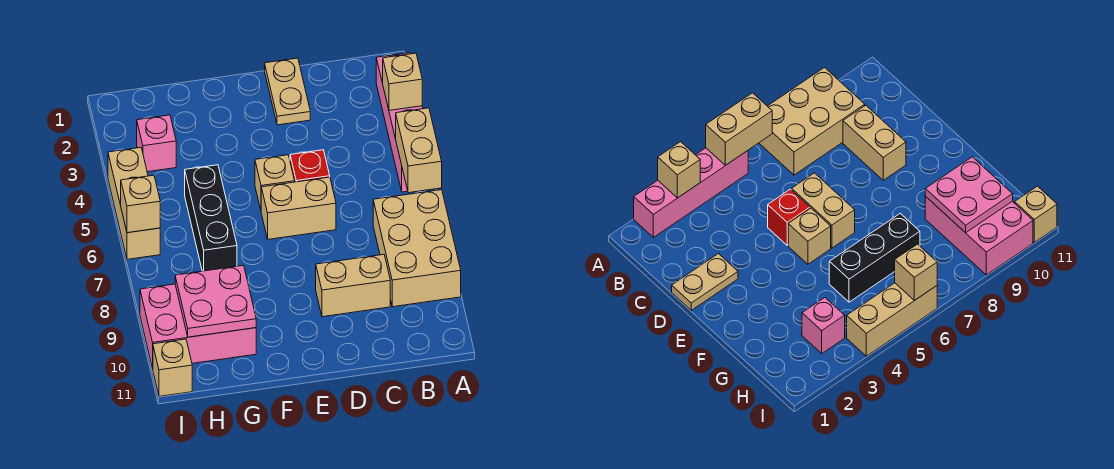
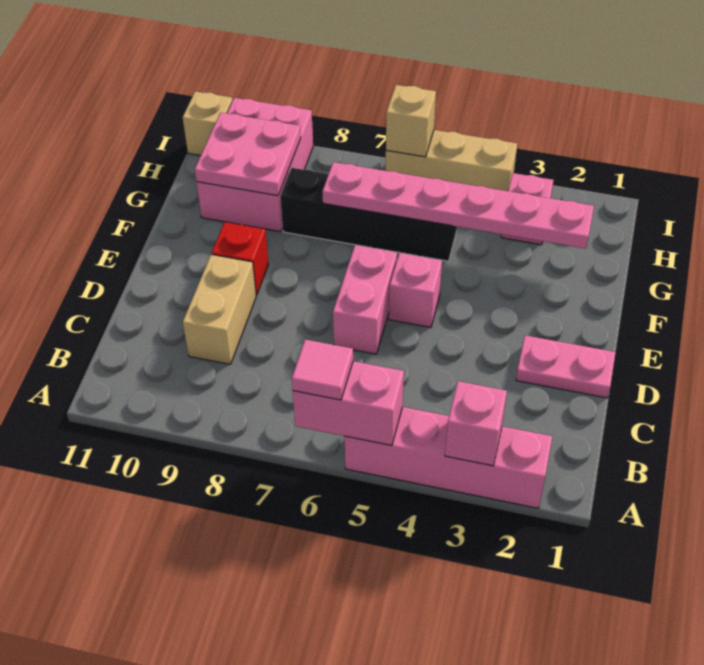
tan brick A3 level 2 -> pink brick A3 level 2
tan brick A5:A6 level 2 -> pink brick A5:A6 level 2
none -> pink tile A6 level 3
tan brick A7:B9 level 1 -> none
tan plate D1:D2 level 1 -> pink plate D1:D2 level 1
red brick D5 level 1 -> red brick E9 level 1
tan brick D6:E6 level 1 -> pink brick D6:E6 level 1
tan brick E5 level 1 -> pink brick E5 level 1
none -> pink plate G2:G7 level 2
black brick G5:G7 level 1 -> black brick G5:G8 level 1

